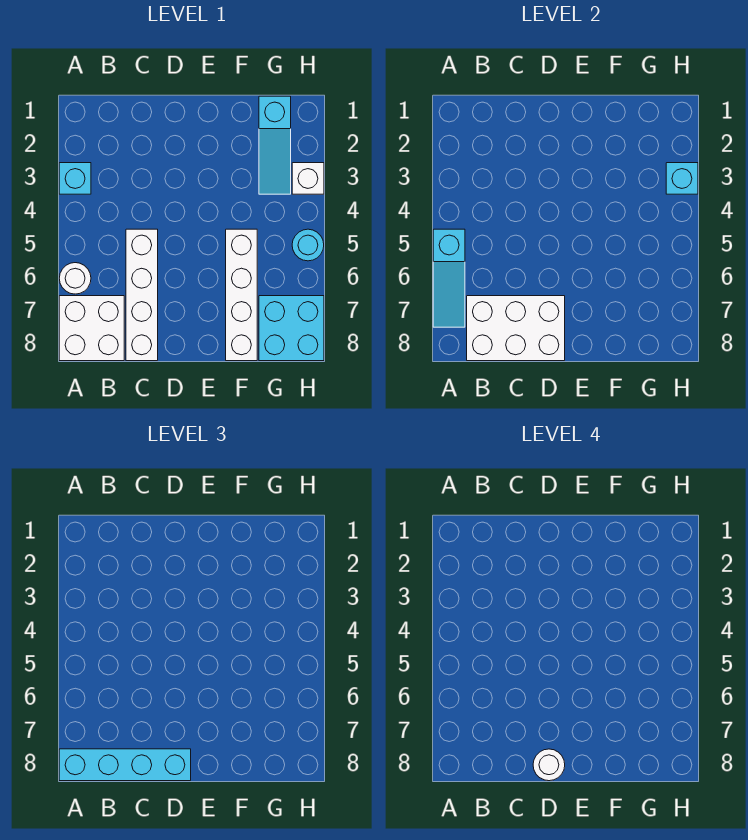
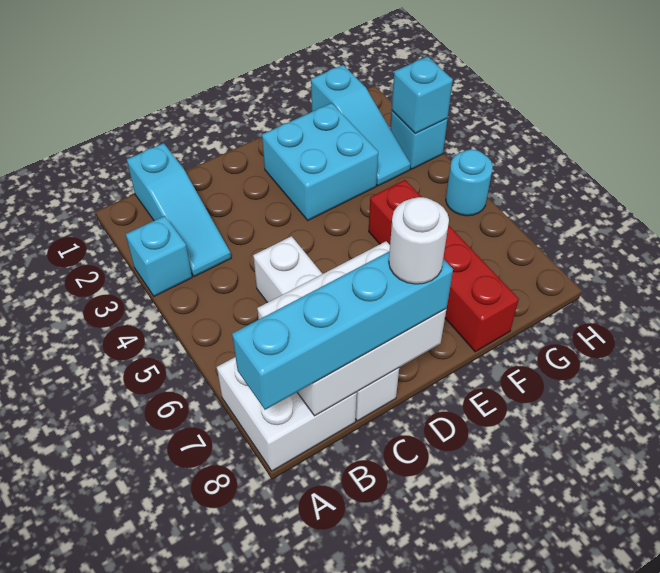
cyan slope A5:A7 level 2 top 5 -> cyan slope B1:B3 level 1 top 1
white round brick A6 level 1 -> none
white brick F5:F8 level 1 -> red brick F5:F8 level 1
cyan brick G7:H8 level 1 -> cyan brick E2:F3 level 1
white brick H3 level 1 -> cyan brick H3 level 1

